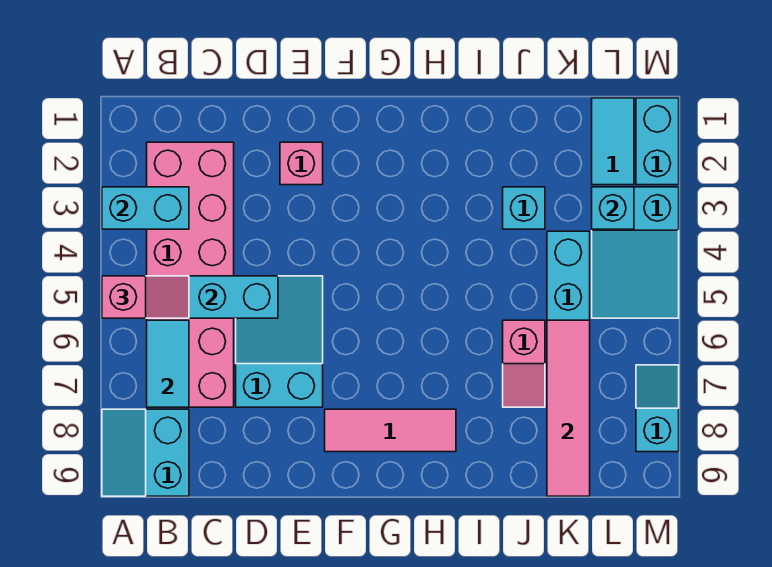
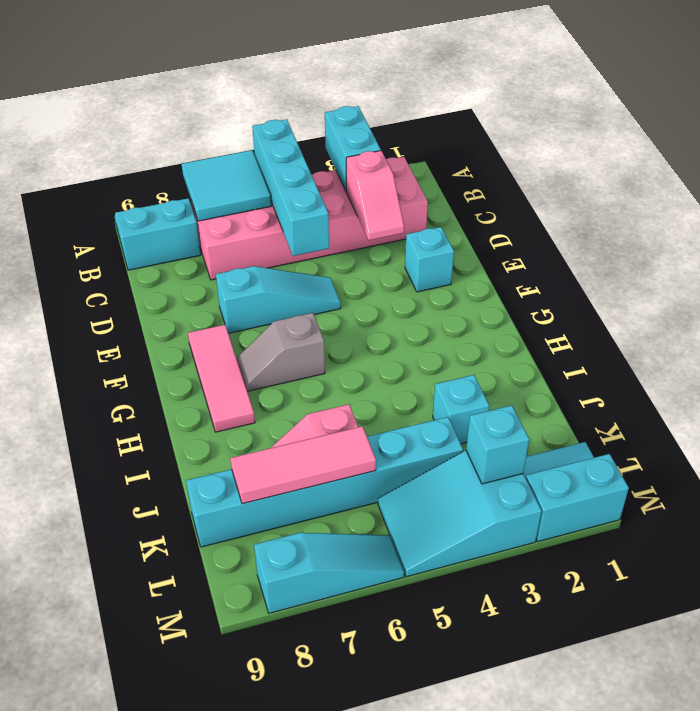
pink slope A5:B5 level 3 top A -> pink slope C3:D3 level 2 top C
cyan tile B6:B7 level 2 -> cyan tile A6:B7 level 2
cyan slope D5:E7 level 1 top 7 -> cyan slope E5:E7 level 1 top 7
pink brick E2 level 1 -> cyan brick E2 level 1
none -> grey slope G6:G7 level 1 top 6
pink tile K6:K9 level 2 -> pink tile K6:K8 level 2
cyan slope M7:M8 level 1 top 8 -> cyan slope M6:M8 level 1 top 8

